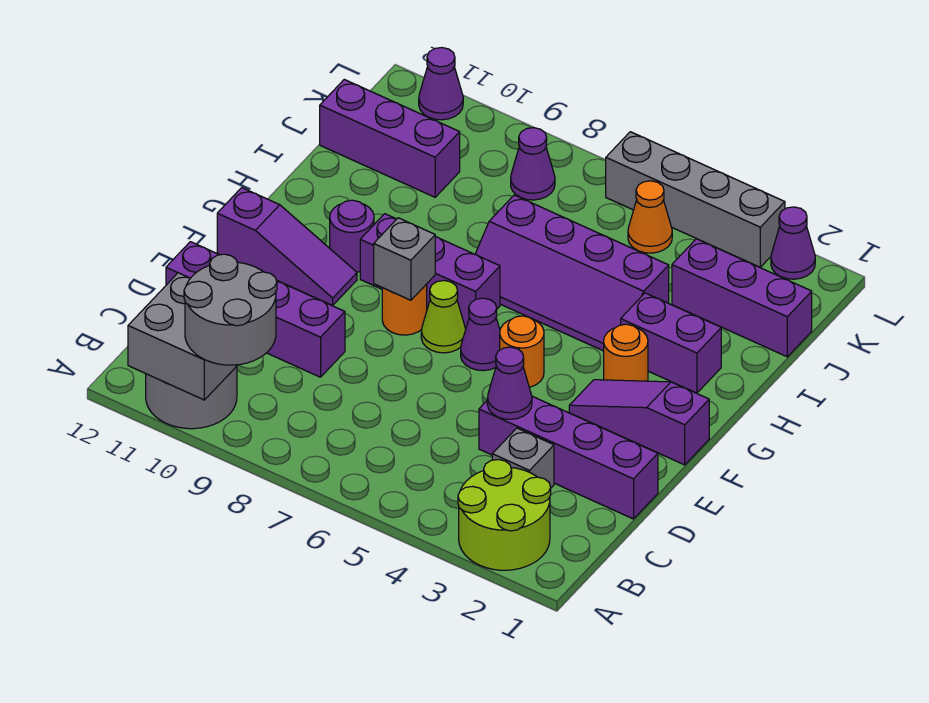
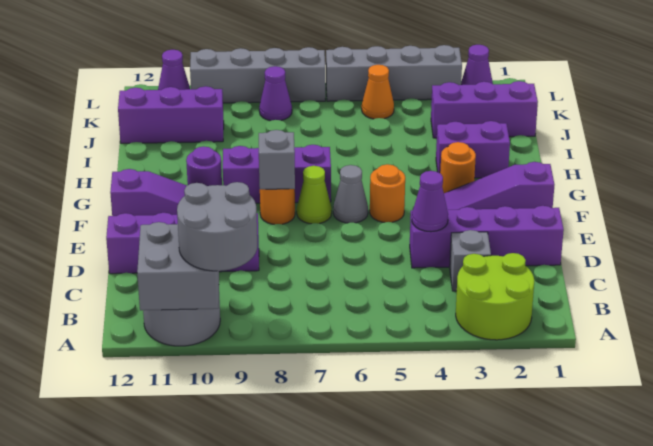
purple cone F6 level 1 -> grey cone F6 level 1
purple slope H4:I7 level 1 top I -> none
none -> grey brick L7:L10 level 1

